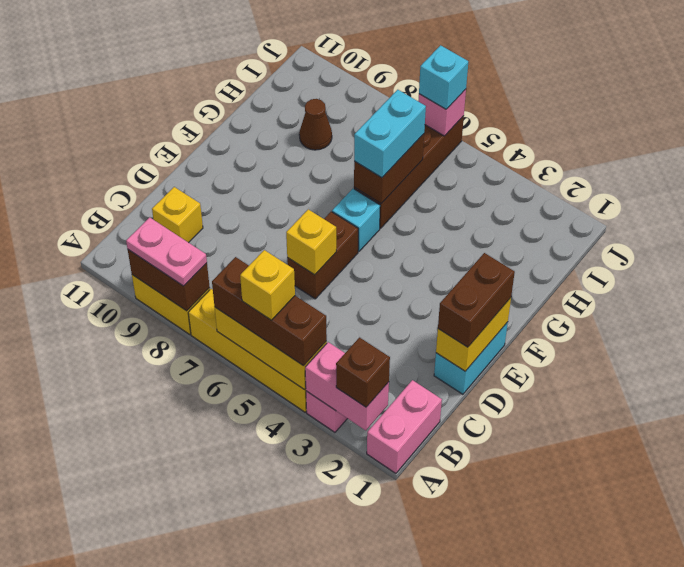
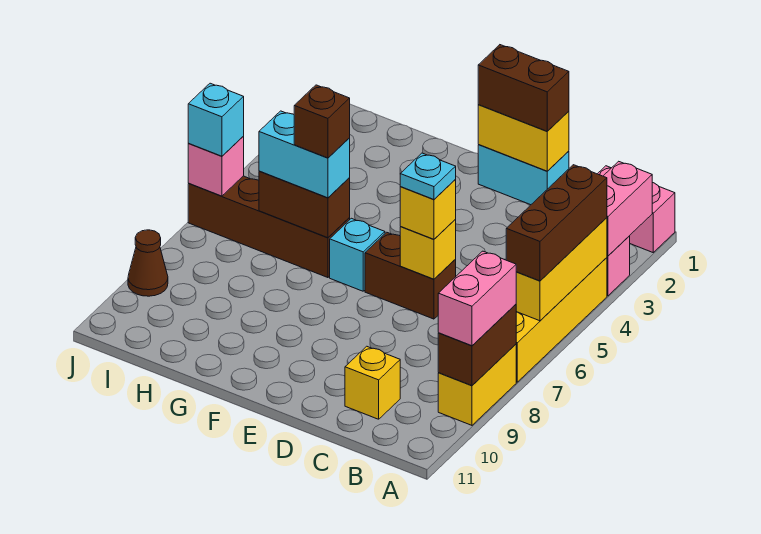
brown brick A2 level 3 -> brown brick G6 level 4
yellow brick A5 level 4 -> yellow brick D6 level 3
pink plate A8:A9 level 3 -> pink brick A8:A9 level 3
none -> cyan plate D6 level 4
brown cone H9 level 1 -> brown cone J9 level 1

